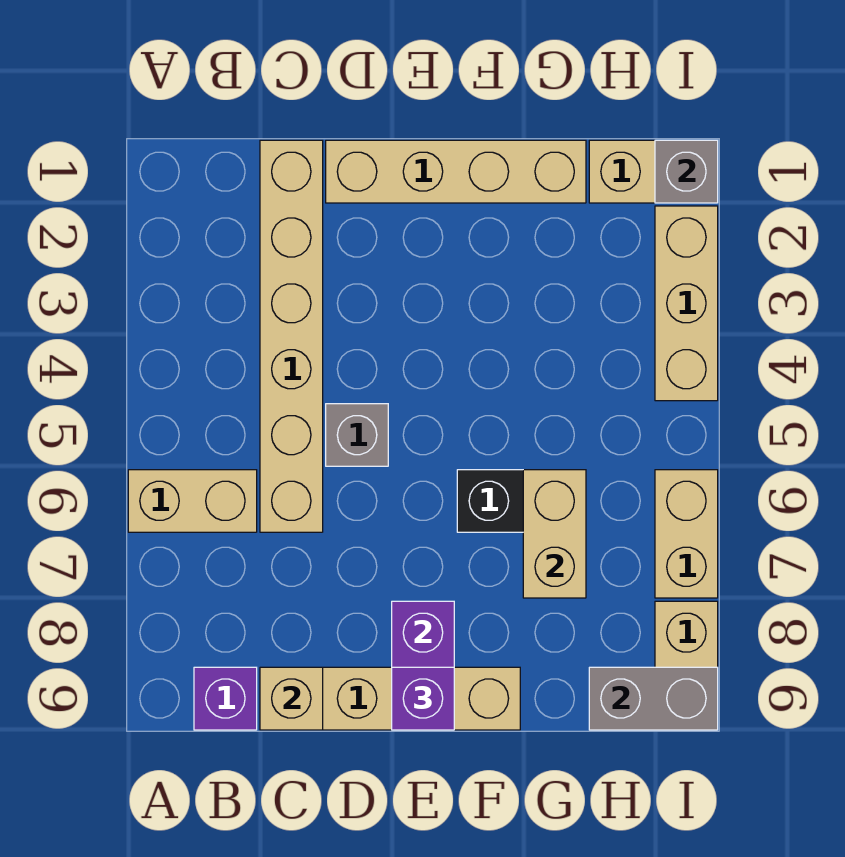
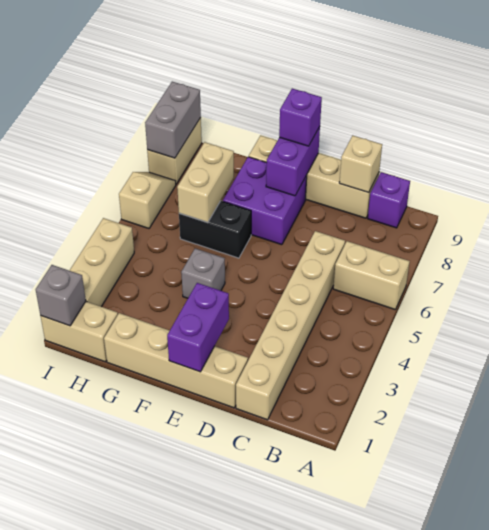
grey brick D5 level 1 -> grey brick F4 level 1
none -> purple brick E1:E2 level 2
none -> purple brick E7:F8 level 1
grey brick H9:I9 level 2 -> grey brick I8:I9 level 2
tan brick I6:I7 level 1 -> tan slope I6:I7 level 1 top 6

